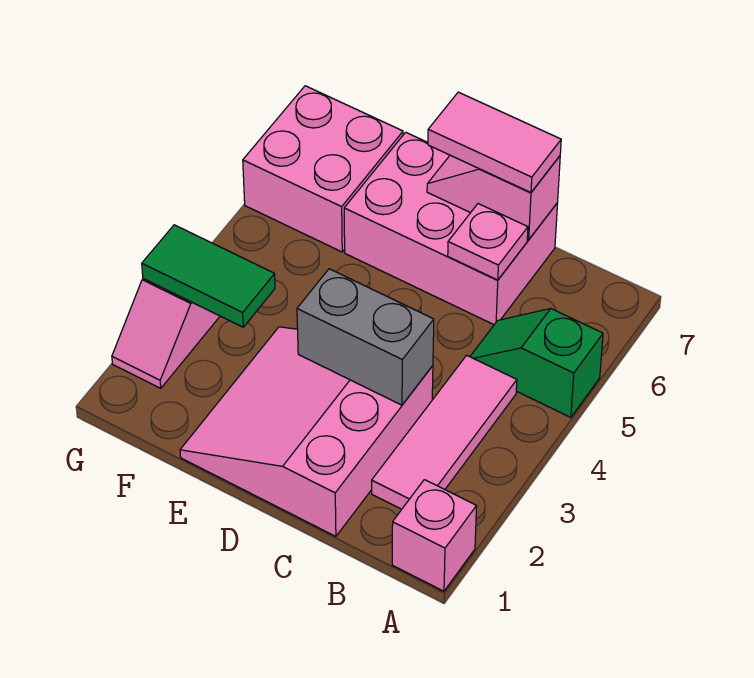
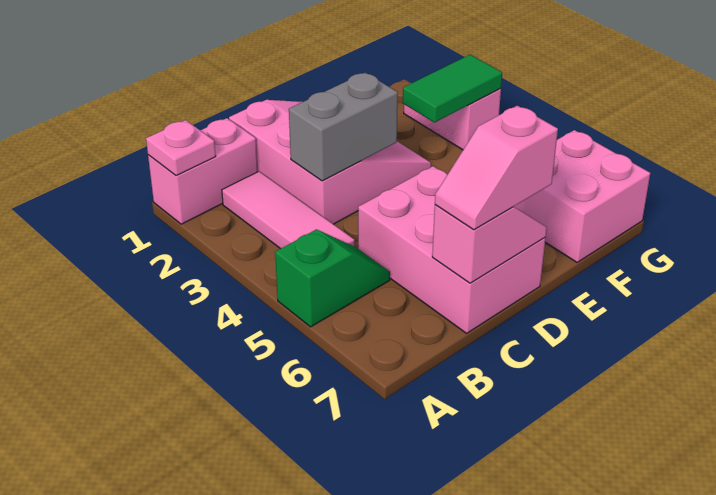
pink brick A1 level 1 -> pink brick A1:B1 level 1
pink brick C6:E7 level 1 -> pink brick C5:D7 level 1
pink plate C6 level 2 -> pink plate A1 level 2
pink tile C7:D7 level 3 -> pink slope C7:D7 level 3 top D

